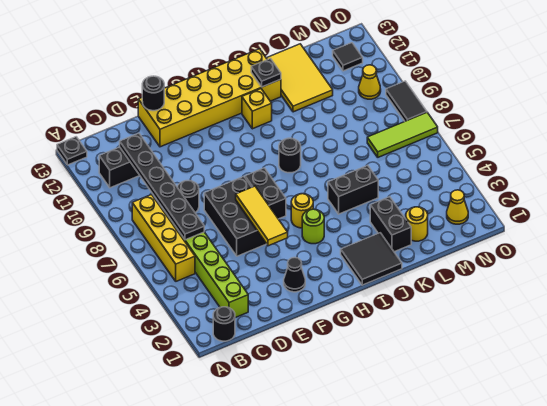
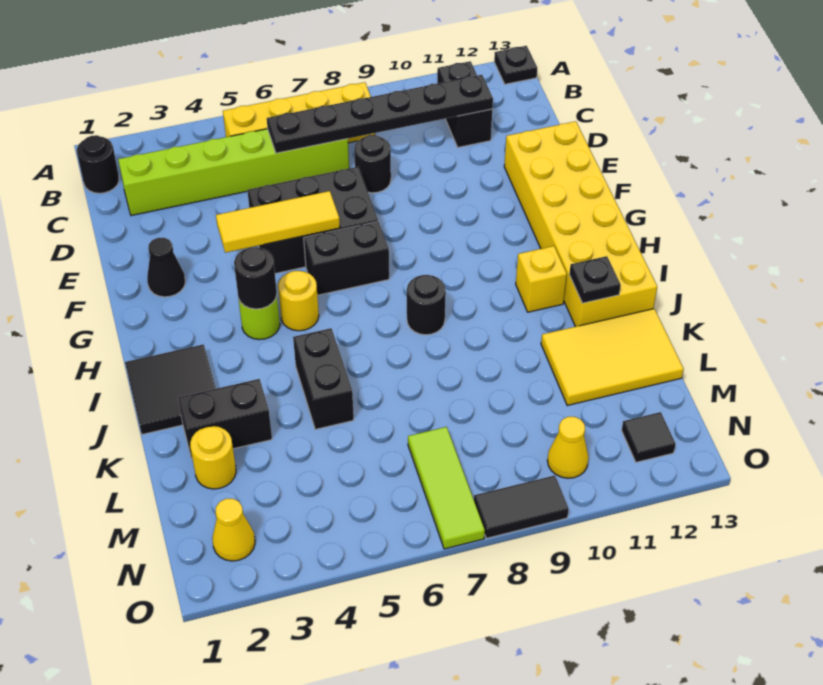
black round brick E13 level 2 -> black round brick H4 level 2

